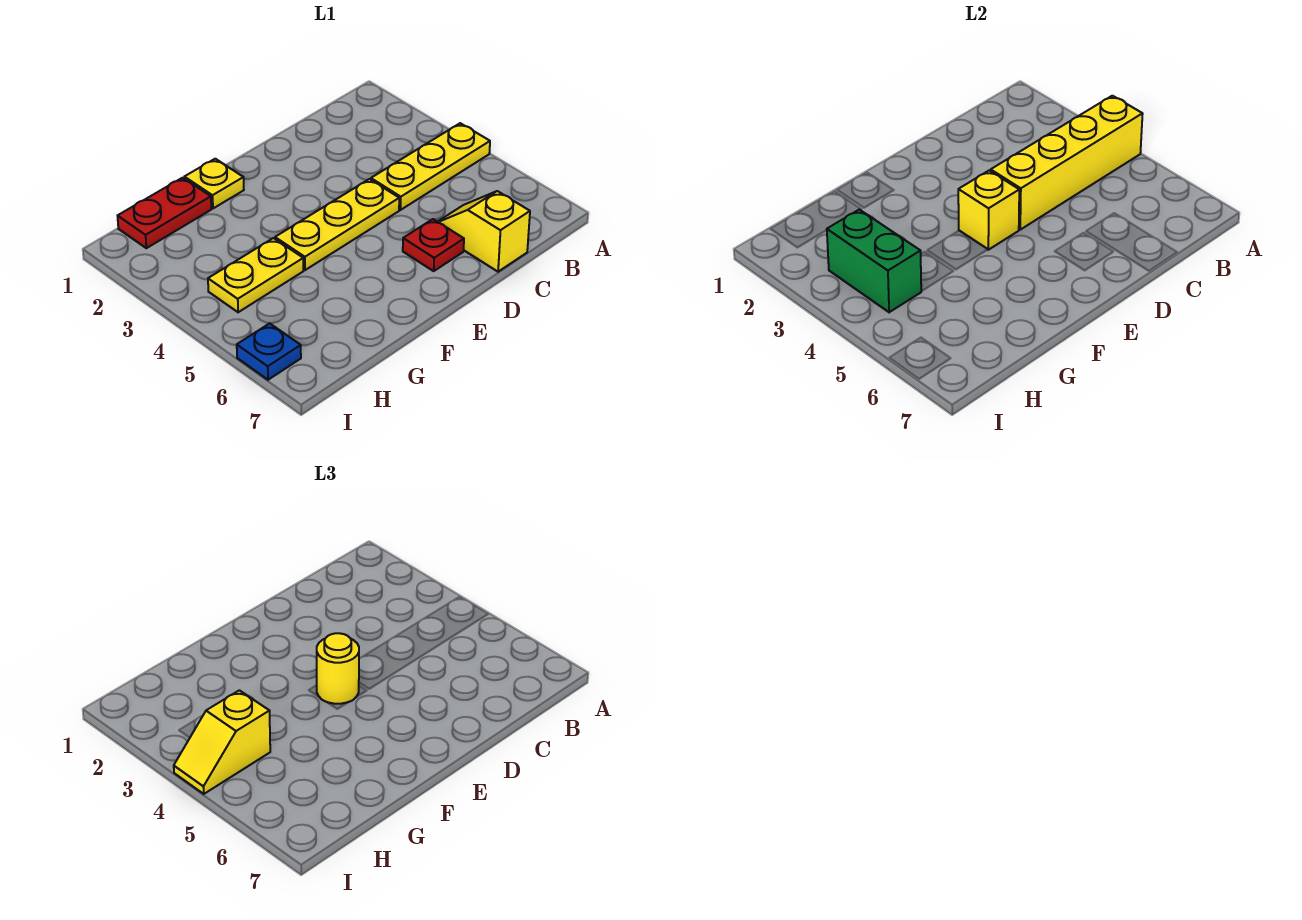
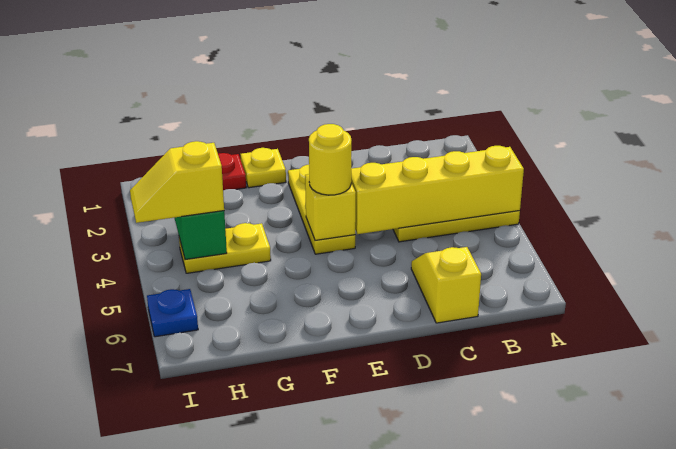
yellow plate D4:F4 level 1 -> yellow plate E2:E4 level 1
red plate D6 level 1 -> none

